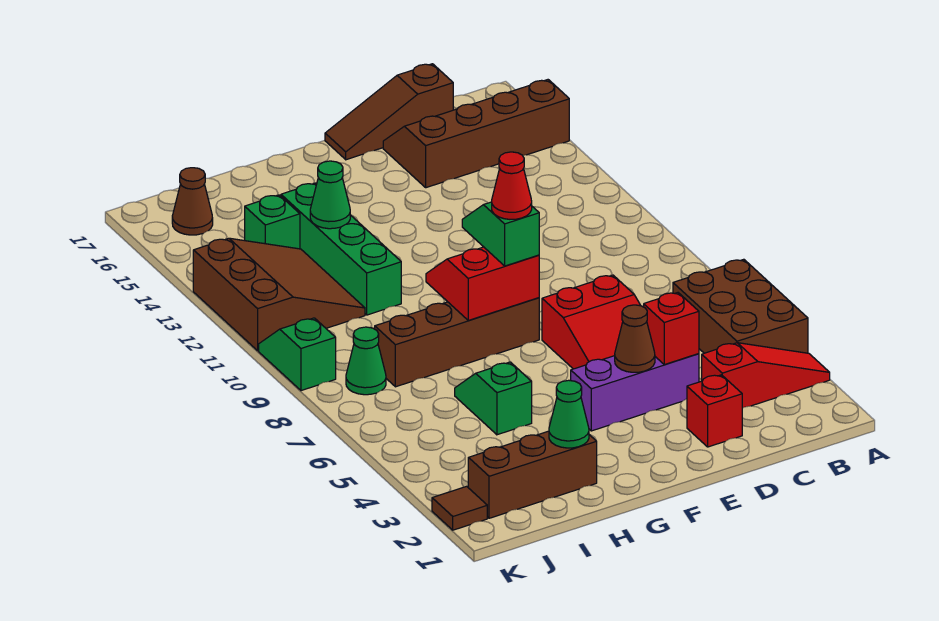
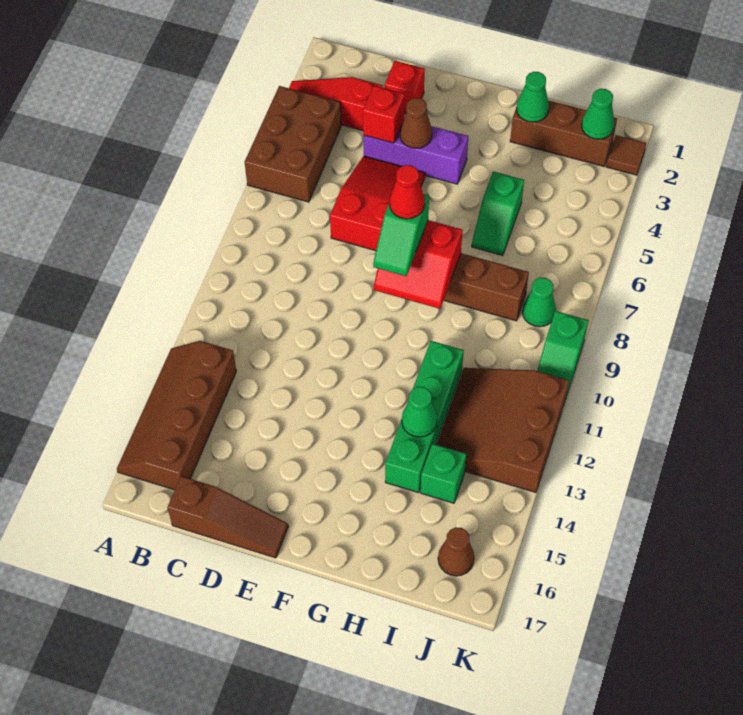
brown slope A15:D16 level 1 top 15 -> brown slope A13:B16 level 1 top B
none -> green cone J2 level 2

